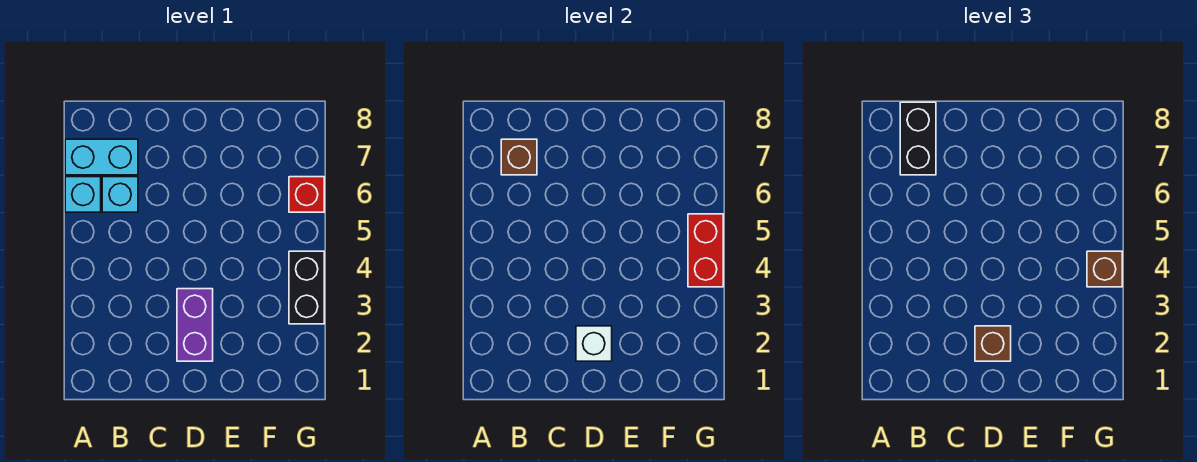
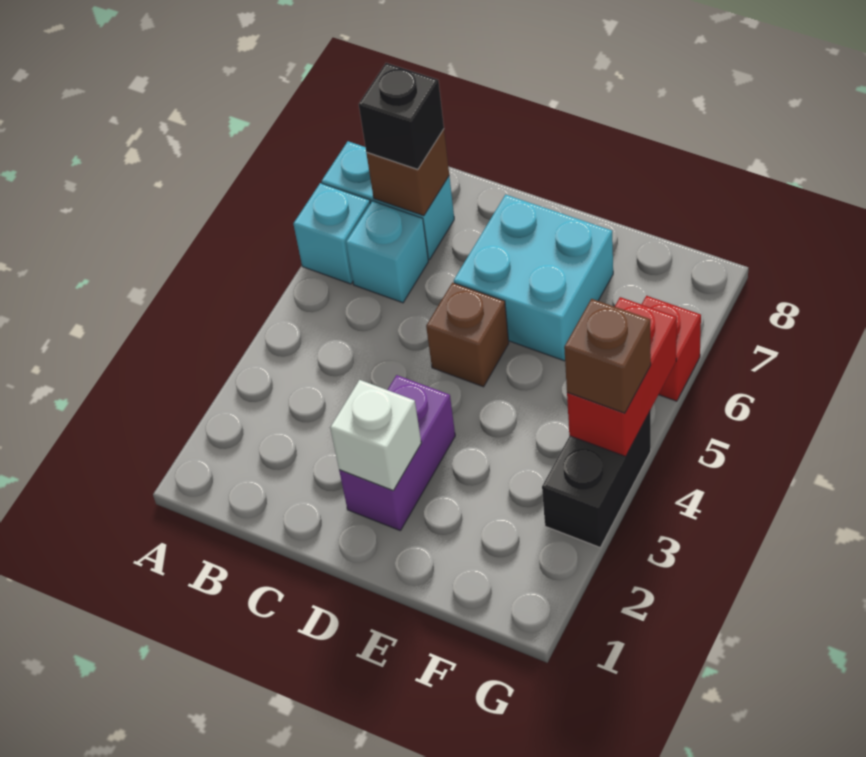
black brick B7:B8 level 3 -> black brick B7 level 3
brown brick D2 level 3 -> brown brick D5 level 1
none -> cyan brick D6:E7 level 1

